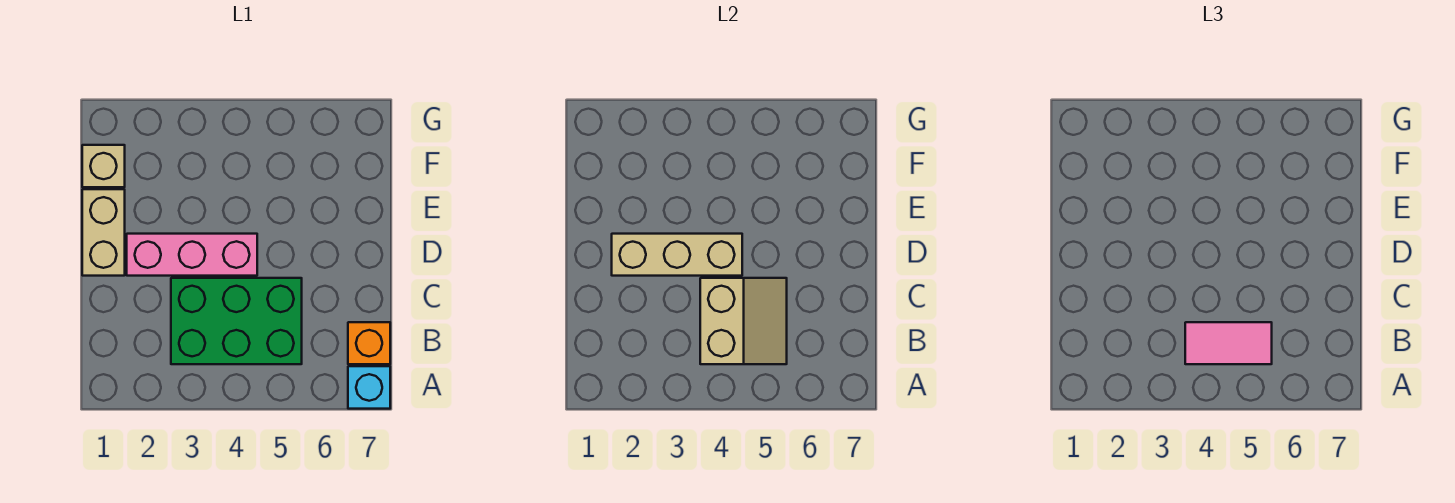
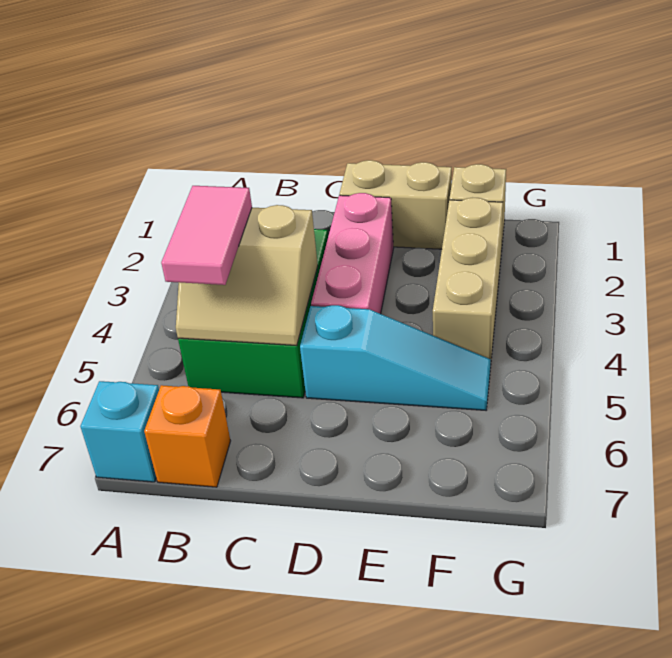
tan brick D2:D4 level 2 -> tan brick F2:F4 level 1
none -> cyan slope D5:F5 level 1 top D

